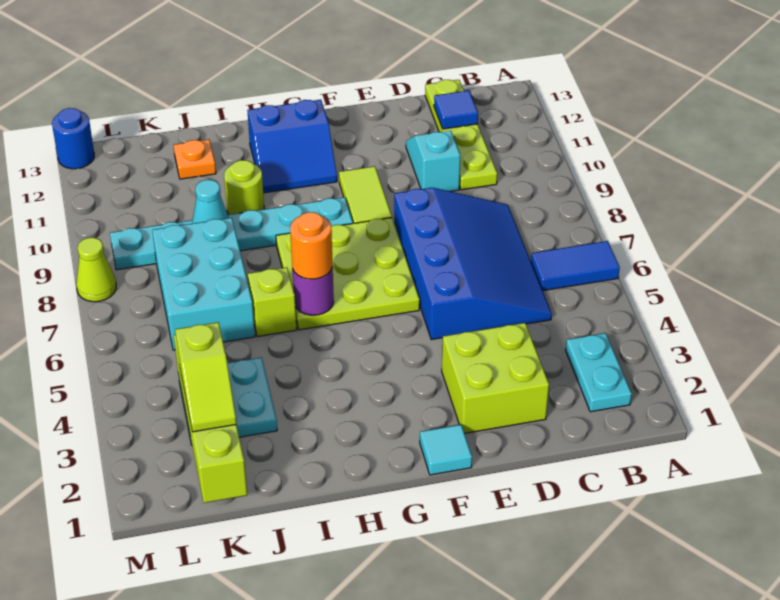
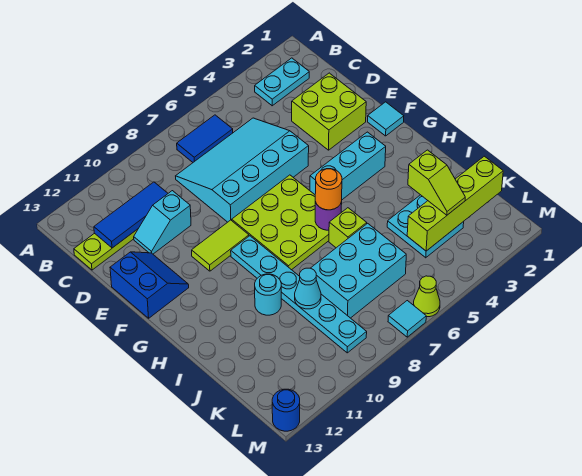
blue tile A6:B6 level 1 -> blue tile B6:B7 level 1
blue slope C5:E8 level 1 top E -> cyan slope C5:E8 level 1 top E
blue tile C12 level 2 -> blue tile C10:C12 level 2
none -> cyan brick G3:G5 level 1
blue slope G11:H12 level 1 top 12 -> blue slope E12:F13 level 1 top 13
lime round brick I10 level 1 -> cyan round brick I10 level 1
orange plate J12 level 1 -> none
lime slope K2:K3 level 3 top 3 -> lime slope J3:K3 level 3 top J
none -> cyan tile M7 level 1
lime cone M8 level 1 -> lime cone M6 level 1

